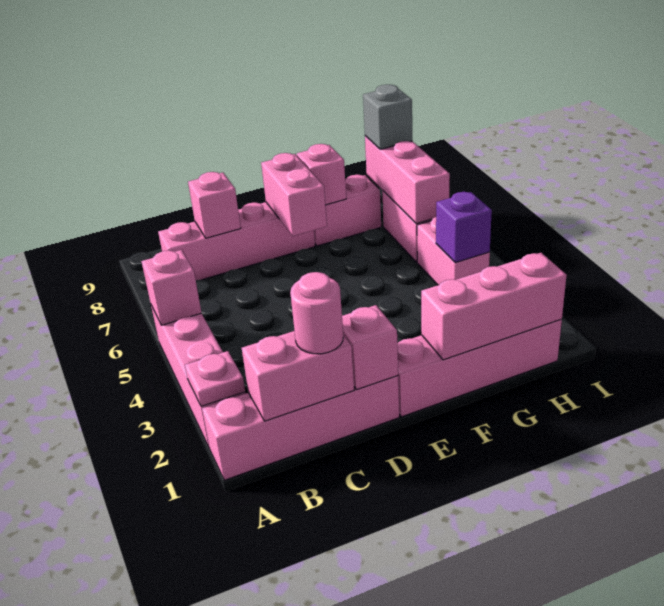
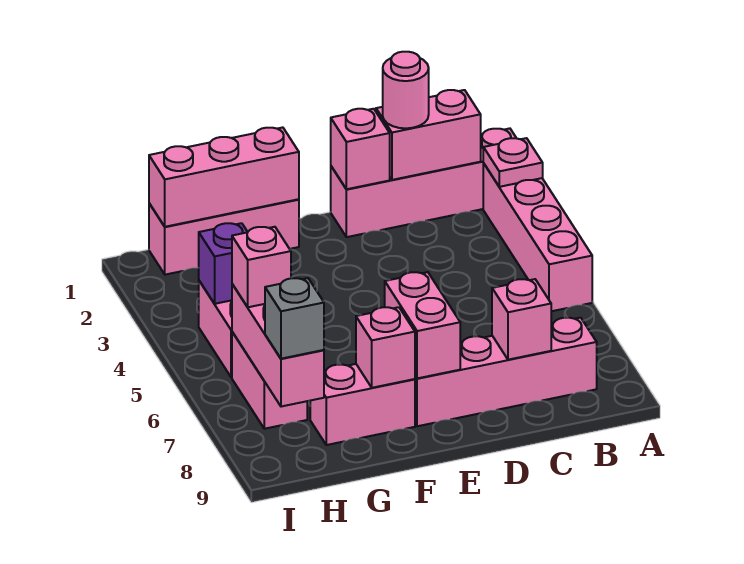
pink brick A5 level 2 -> pink brick H6 level 3
pink brick E1:H1 level 1 -> pink brick F1:H1 level 1

